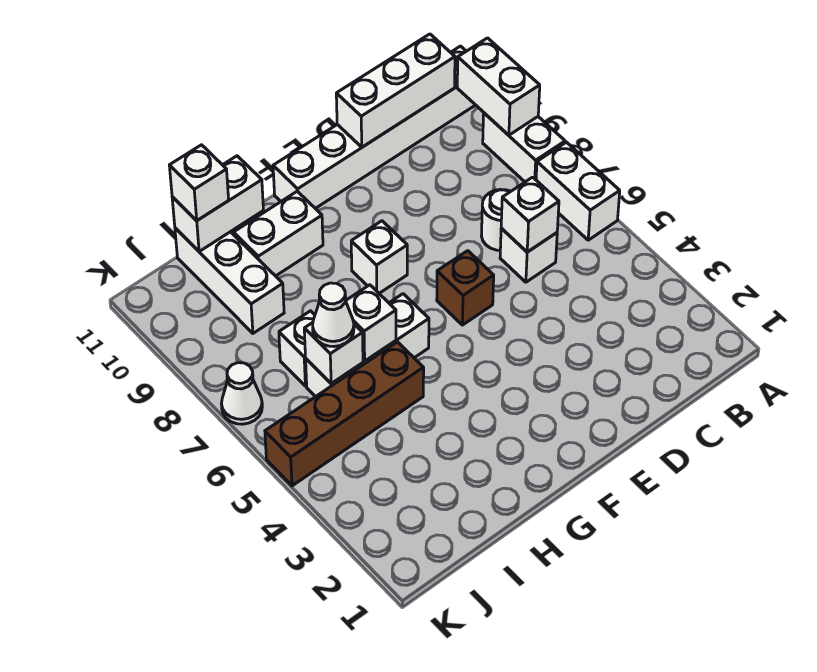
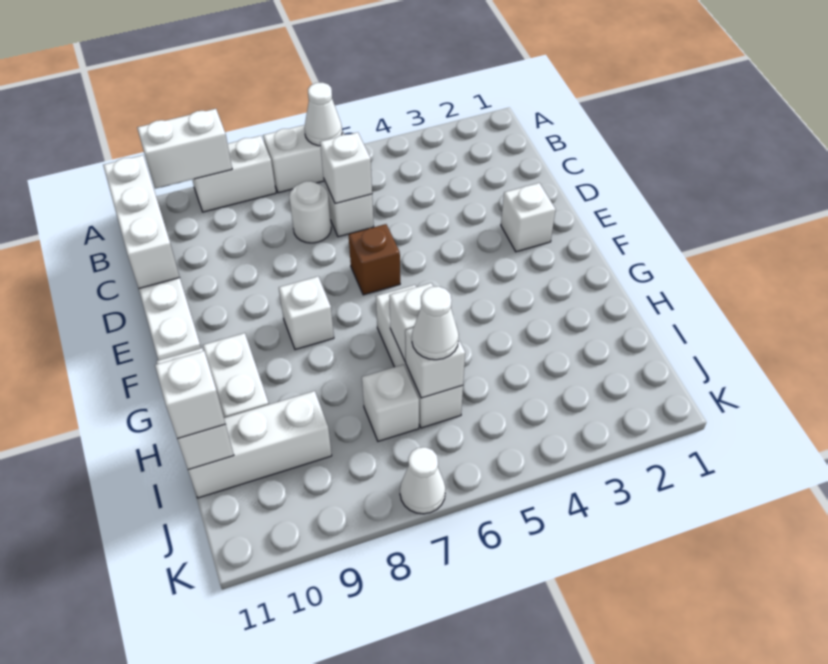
none -> white cone A6 level 2
none -> white brick E2 level 1
brown brick H5:K5 level 1 -> none

